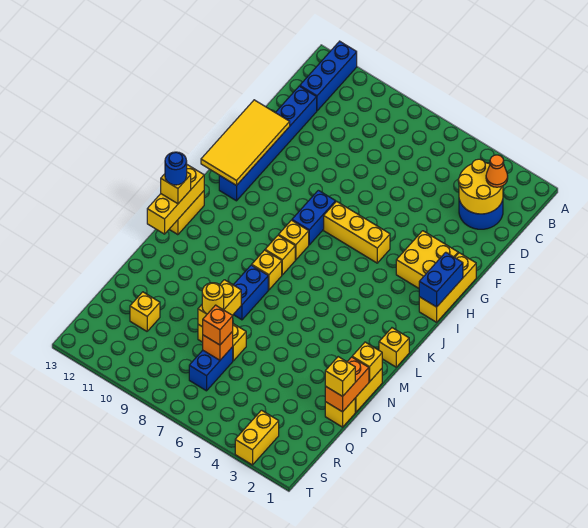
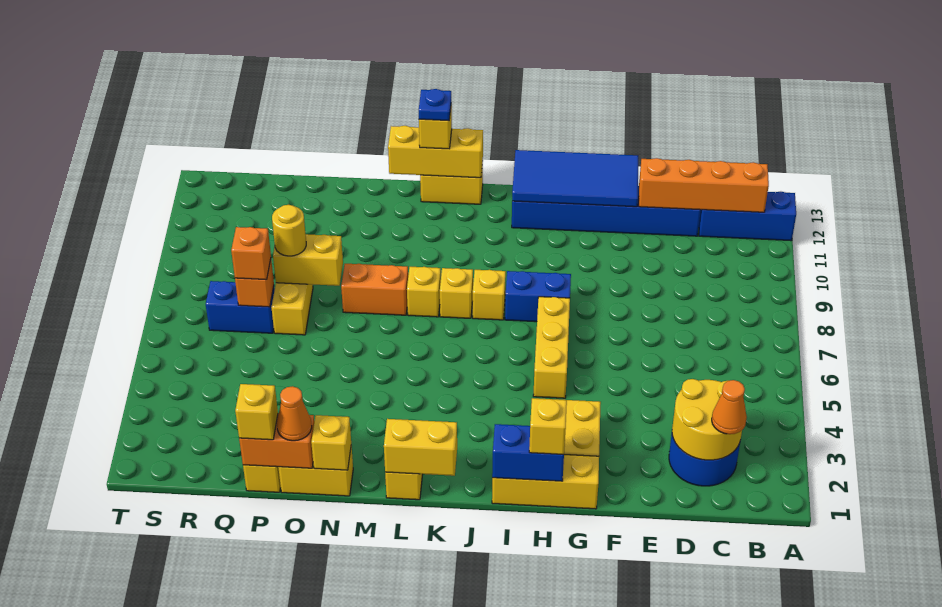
none -> orange brick B12:E12 level 2
yellow tile F12:I13 level 2 -> blue tile F12:I13 level 2
blue round brick L13 level 4 -> blue plate L13 level 4
blue brick M8:N8 level 1 -> orange brick M8:N8 level 1
none -> orange cone O1 level 3
yellow brick Q11 level 1 -> yellow brick H1 level 3
yellow brick S3:T3 level 1 -> yellow brick K1:L1 level 2

